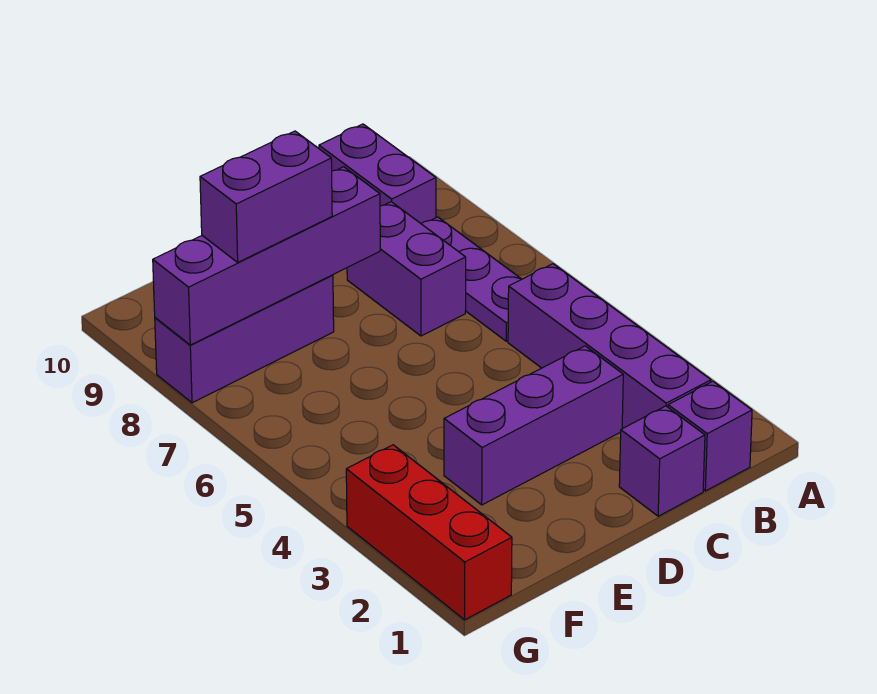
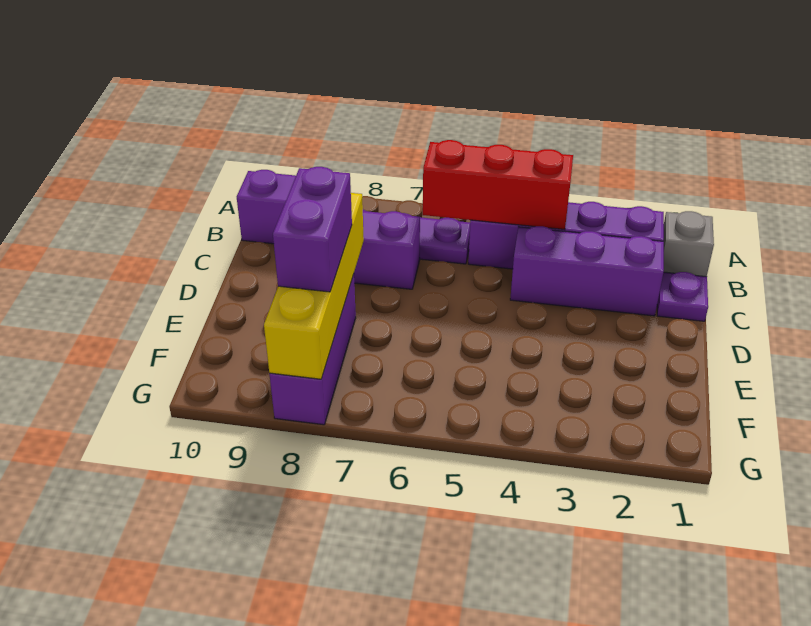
purple brick B1 level 1 -> grey brick B1 level 1
purple brick C1 level 1 -> purple plate C1 level 1
purple brick C3:E3 level 1 -> purple brick C2:C4 level 1
purple brick D8:G8 level 2 -> yellow brick D8:G8 level 2
red brick G1:G3 level 1 -> red brick B4:B6 level 2

